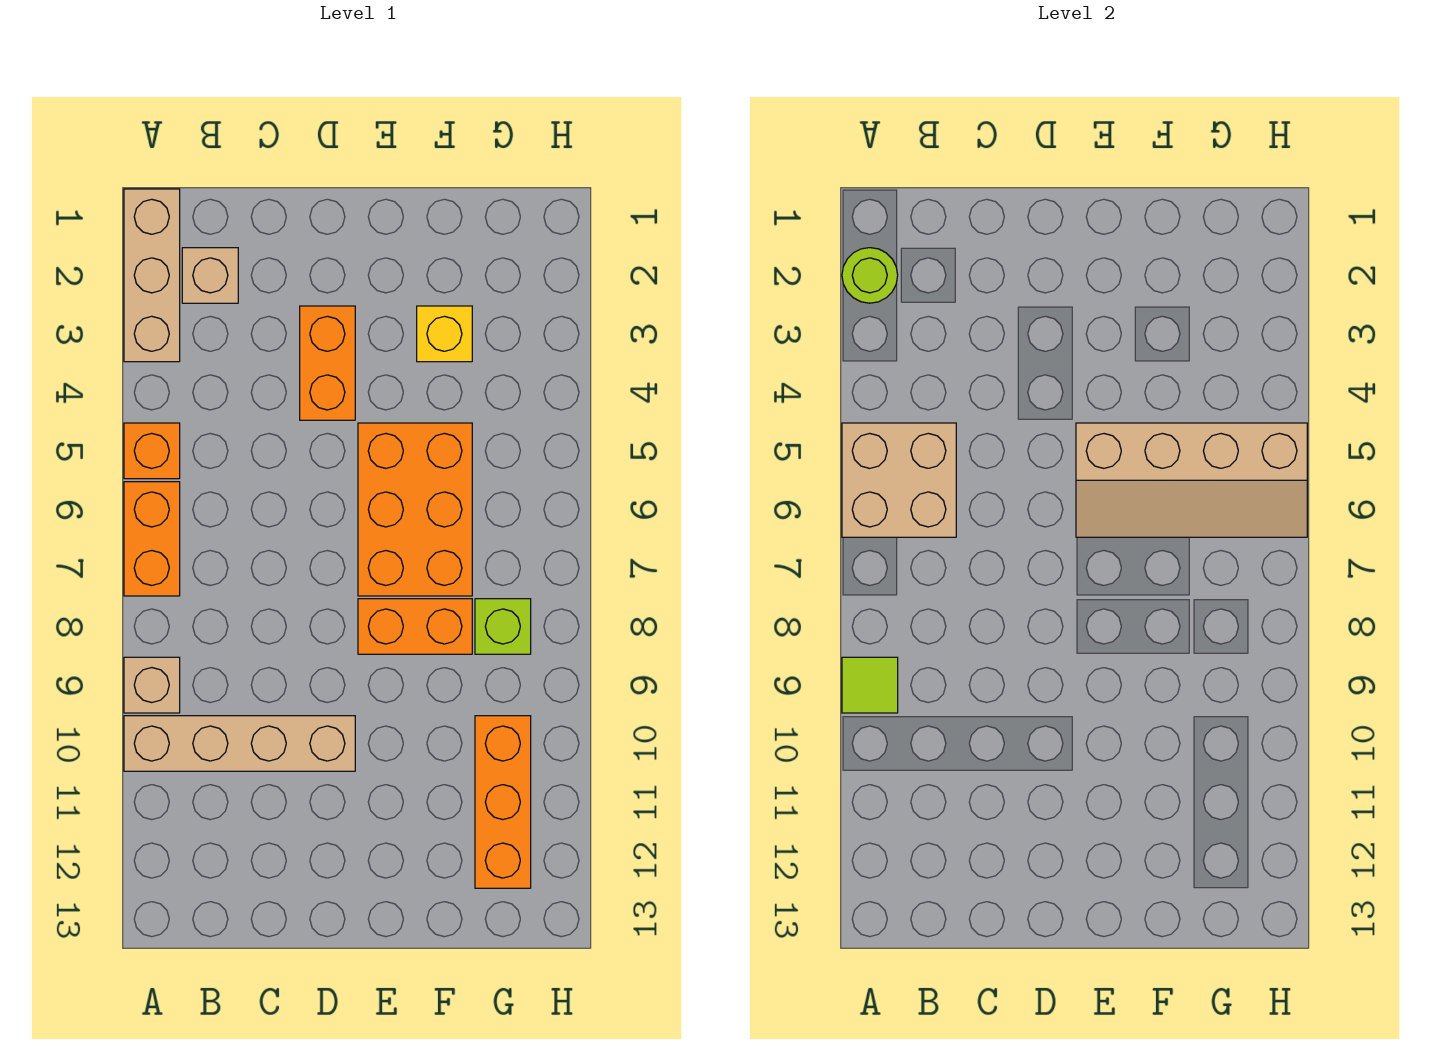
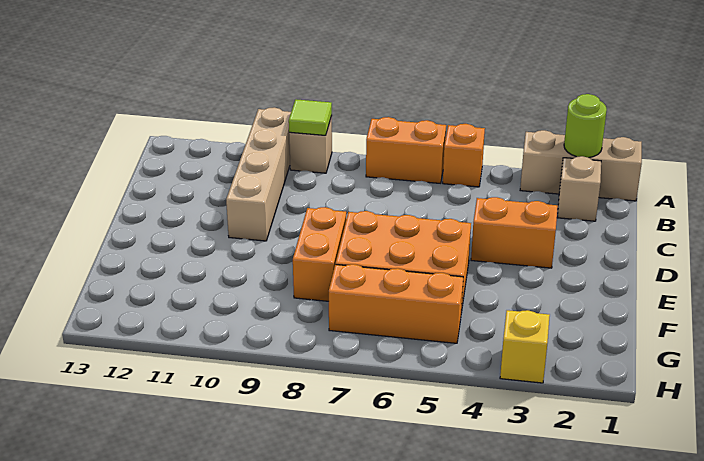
tan brick A5:B6 level 2 -> none
tan slope E5:H6 level 2 top 5 -> none
yellow brick F3 level 1 -> yellow brick H3 level 1
lime brick G8 level 1 -> none
orange brick G10:G12 level 1 -> orange brick G5:G7 level 1

